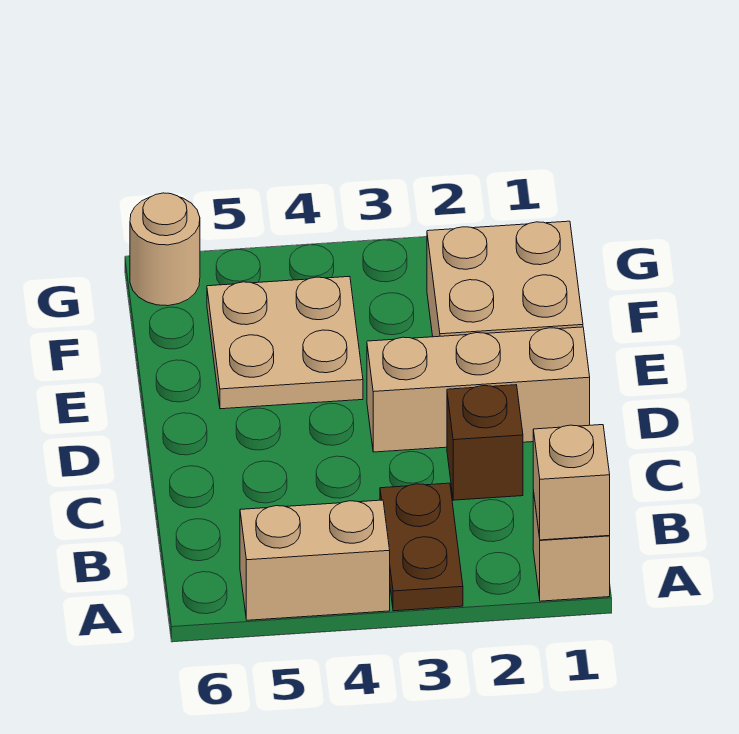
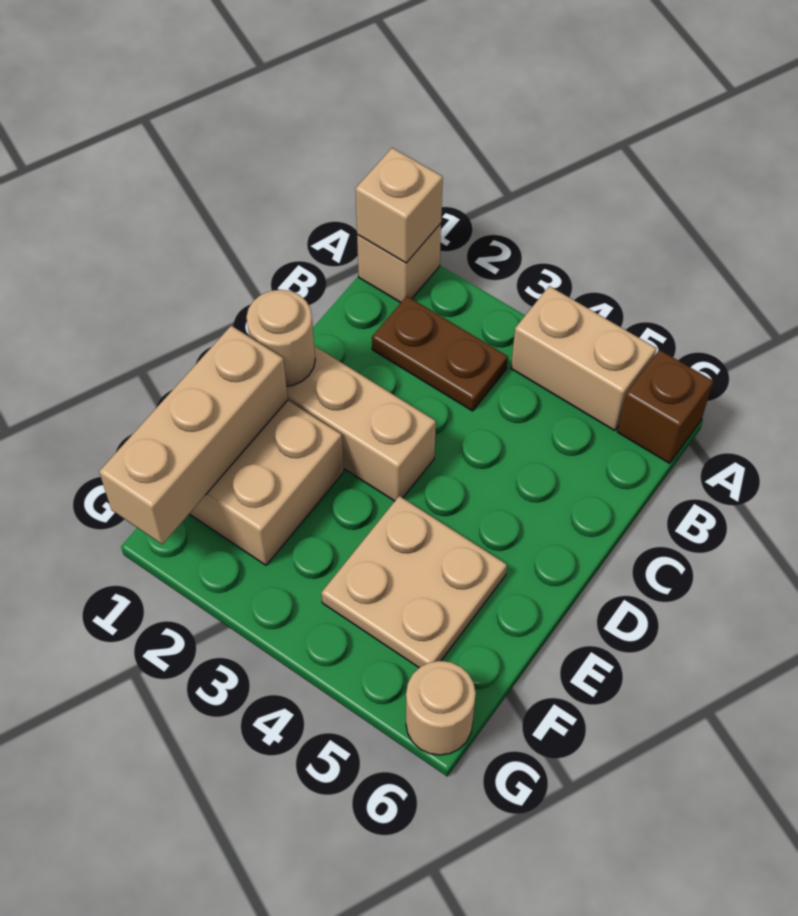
brown plate A3:B3 level 1 -> brown plate B2:B3 level 1
brown brick C2 level 1 -> brown brick A6 level 1
none -> tan round brick D1 level 2
none -> tan brick E1:G1 level 2

